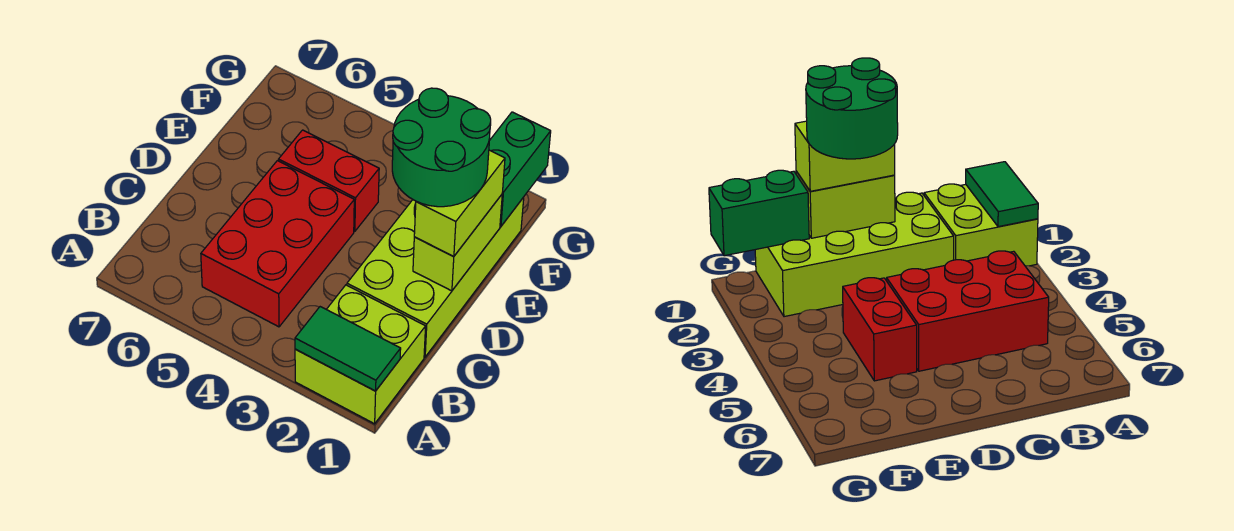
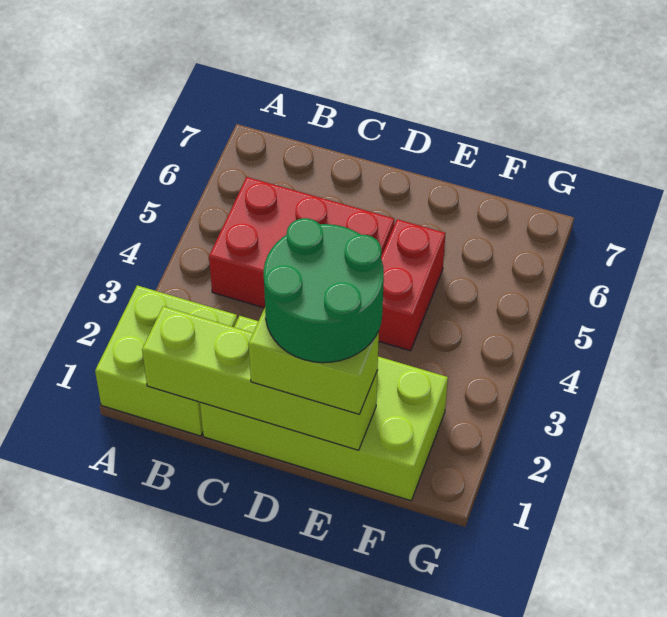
green tile A1:A2 level 2 -> none
lime brick D1:E1 level 2 -> lime brick B1:E1 level 2
green brick F1:G1 level 2 -> none

